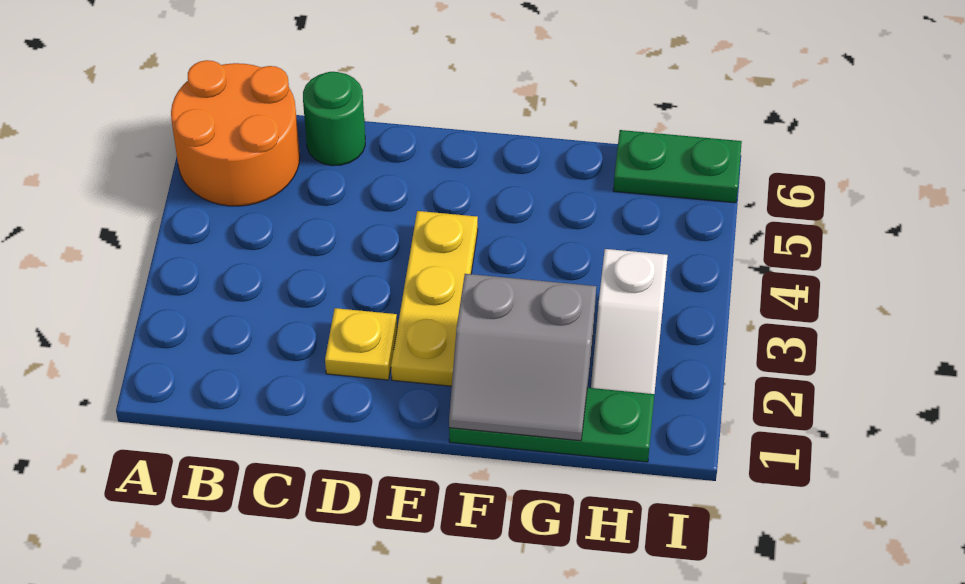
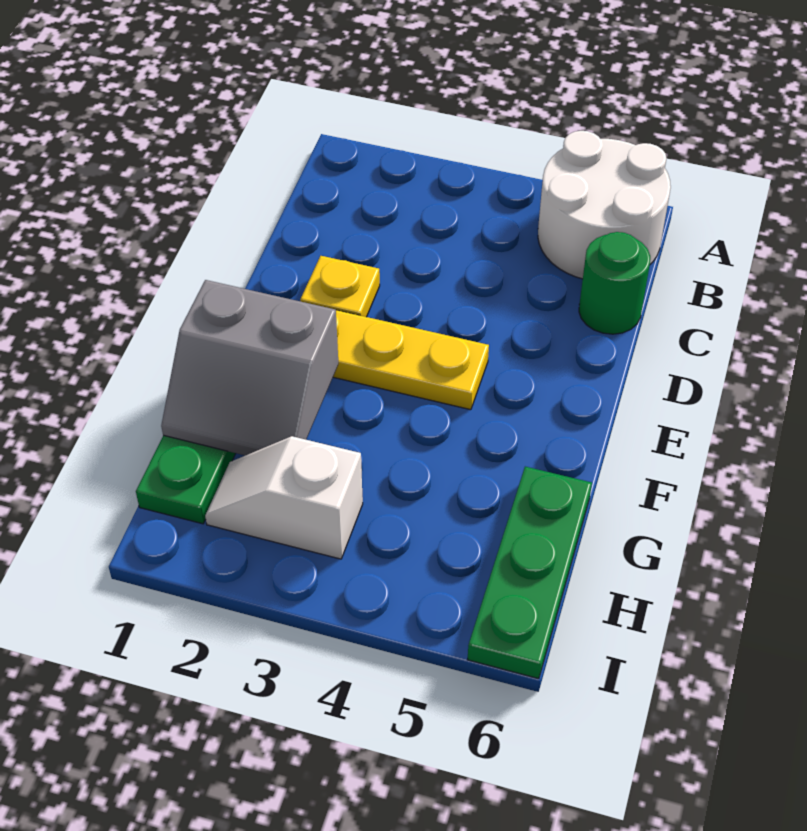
orange round brick A5:B6 level 1 -> white round brick A5:B6 level 1
grey slope F1:G2 level 2 top 2 -> grey slope F1:G2 level 2 top F
green plate H6:I6 level 1 -> green plate G6:I6 level 1

